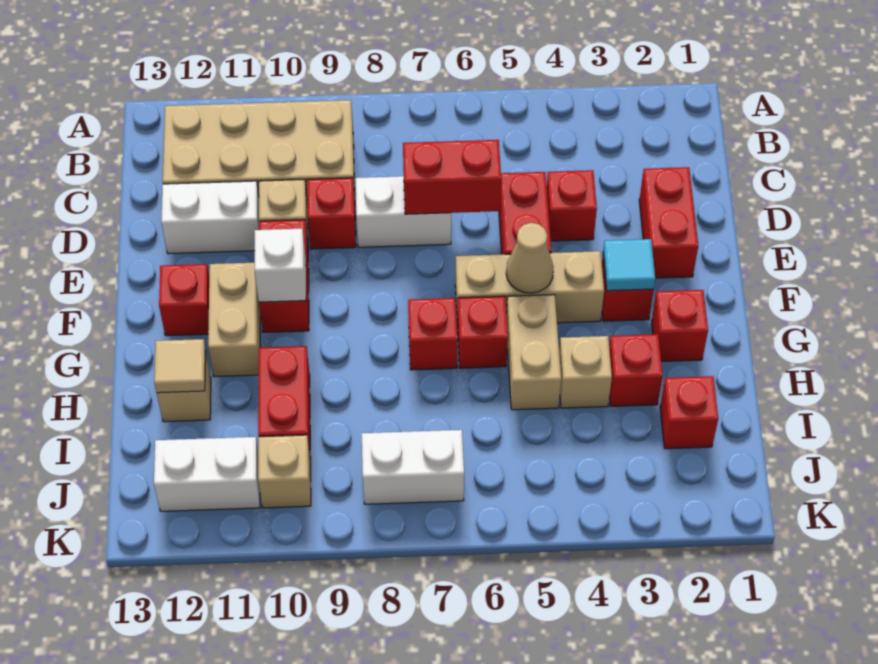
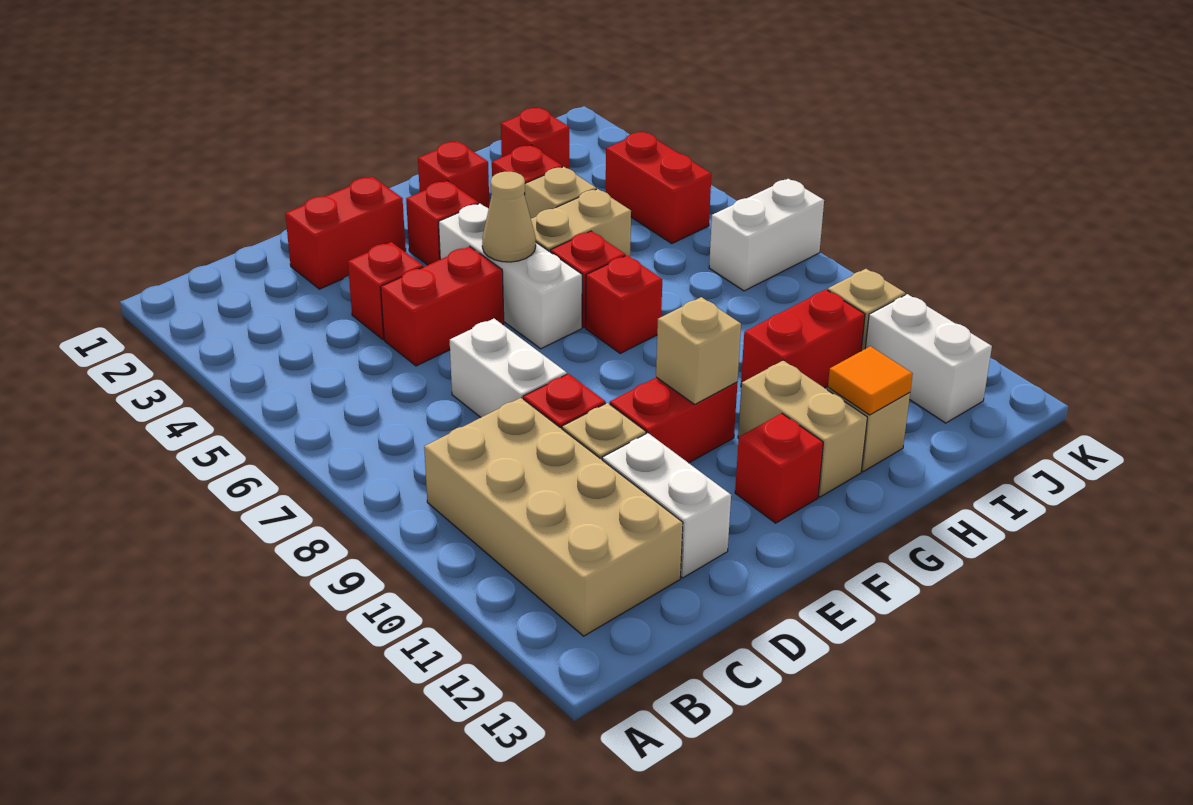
red brick D6:D7 level 2 -> red brick J4:J5 level 1
cyan tile F3 level 2 -> none
tan brick F4:F6 level 1 -> white brick F4:F6 level 1
white brick F10 level 2 -> tan brick F10 level 2
tan brick F11:G11 level 1 -> tan brick G11:G12 level 1
tan tile H12 level 2 -> orange tile H12 level 2
white brick J7:J8 level 1 -> white brick J7:K7 level 1

